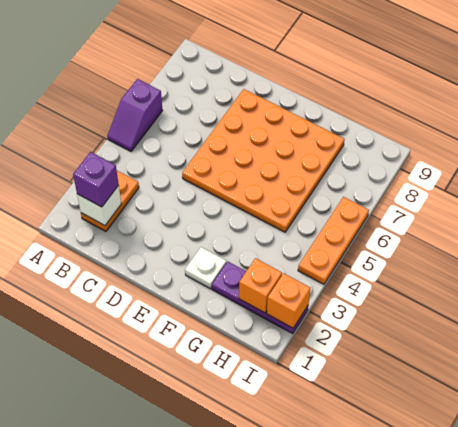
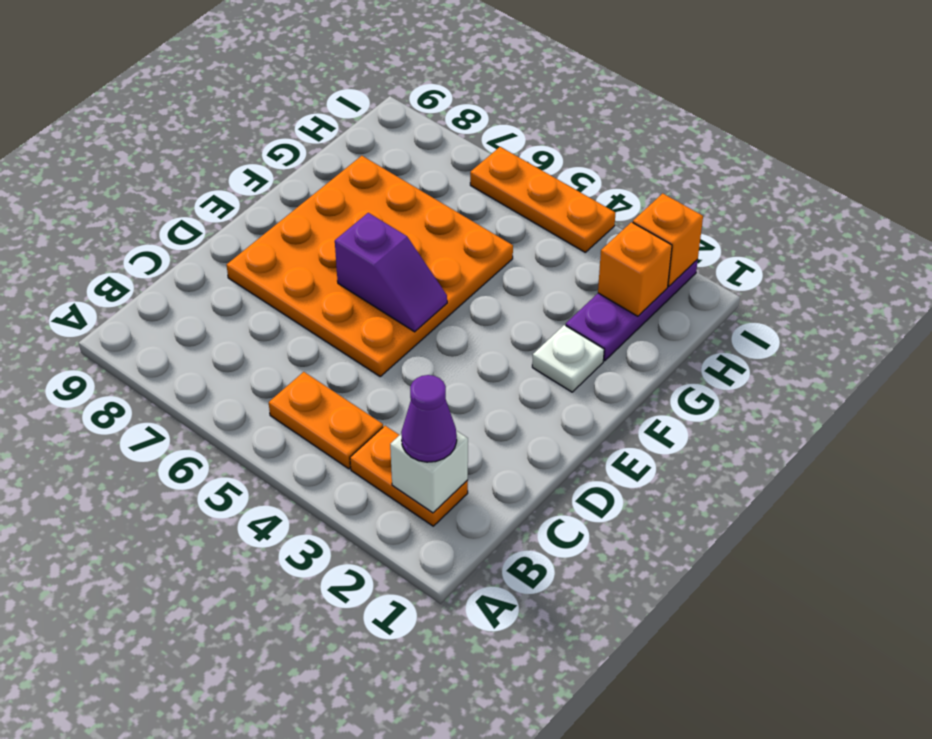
purple slope A5:A6 level 1 top 6 -> purple slope E5:E6 level 2 top 6
purple brick B2 level 3 -> purple cone B2 level 3
none -> orange plate B4:B5 level 1

